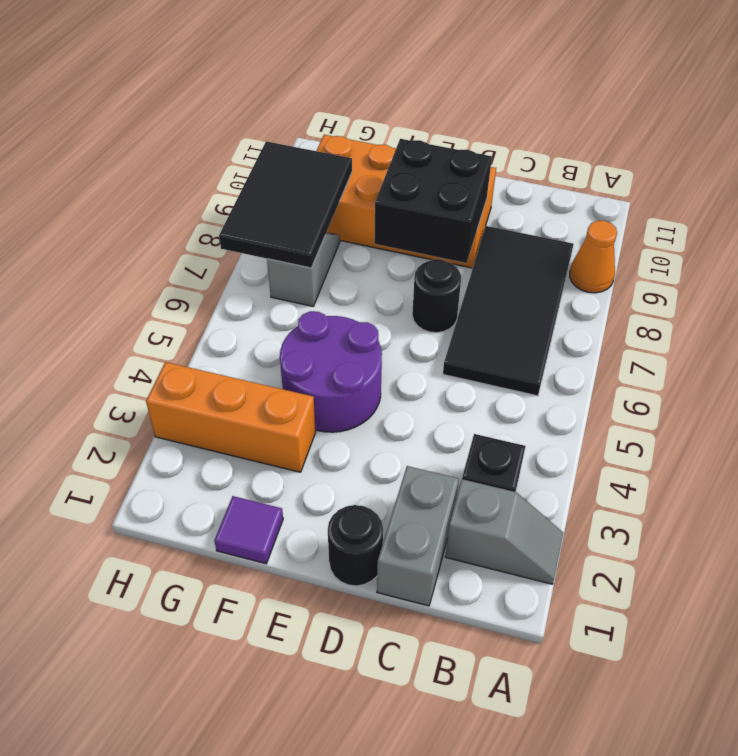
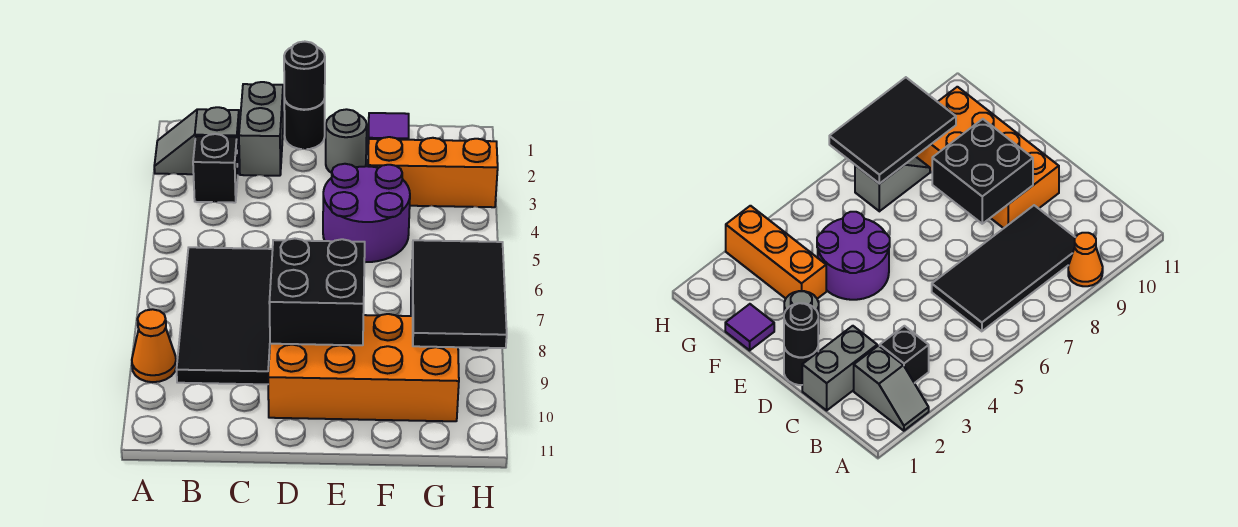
black round brick D7 level 1 -> black round brick D1 level 2
none -> grey round brick E2 level 1

